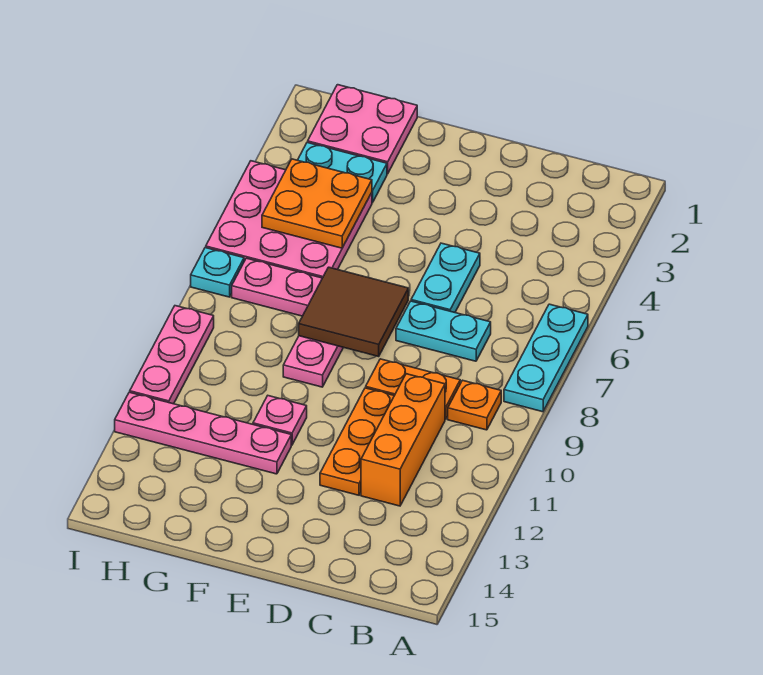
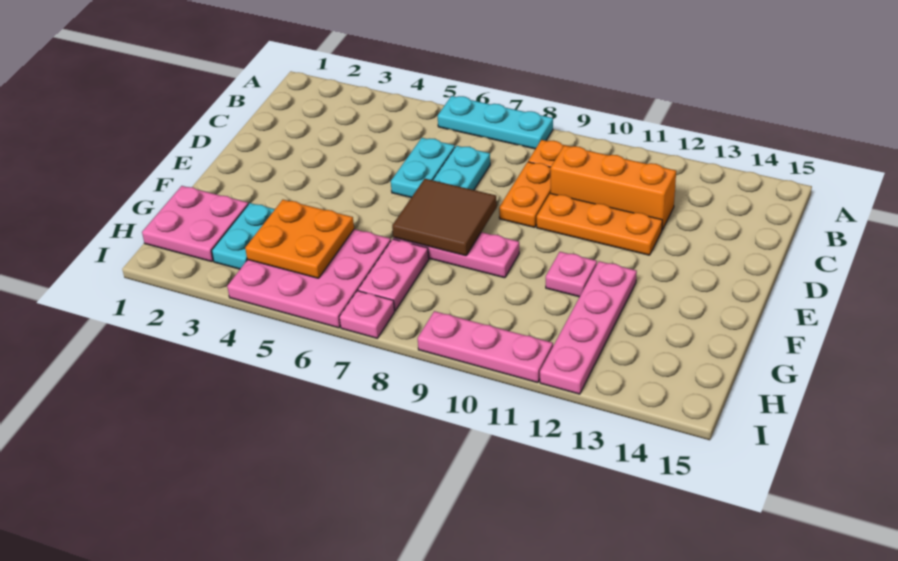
cyan plate D5:D6 level 1 -> cyan plate C6:D6 level 1
cyan plate I7 level 1 -> pink plate I7 level 1

